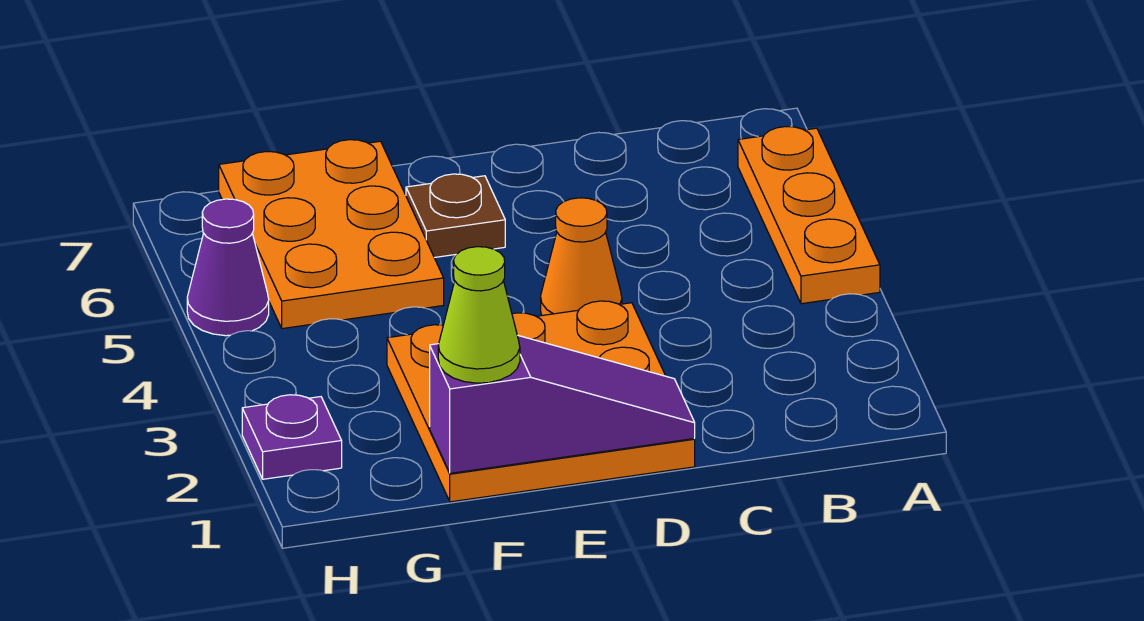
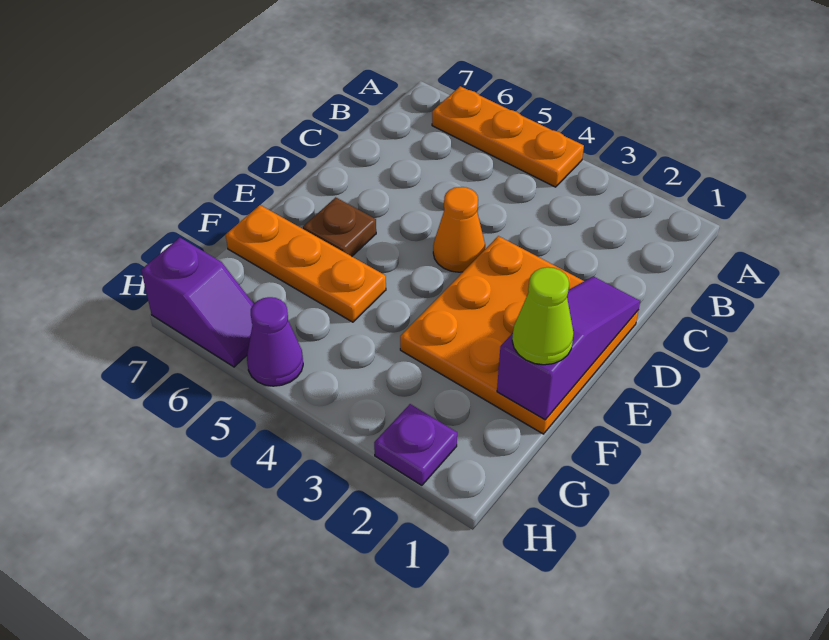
orange plate F5:G7 level 1 -> orange plate F5:F7 level 1
none -> purple slope H6:H7 level 1 top 7

